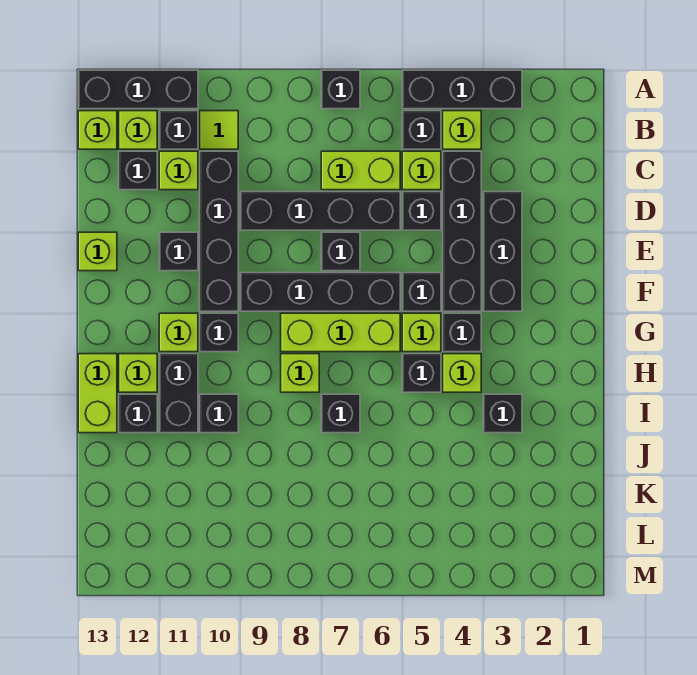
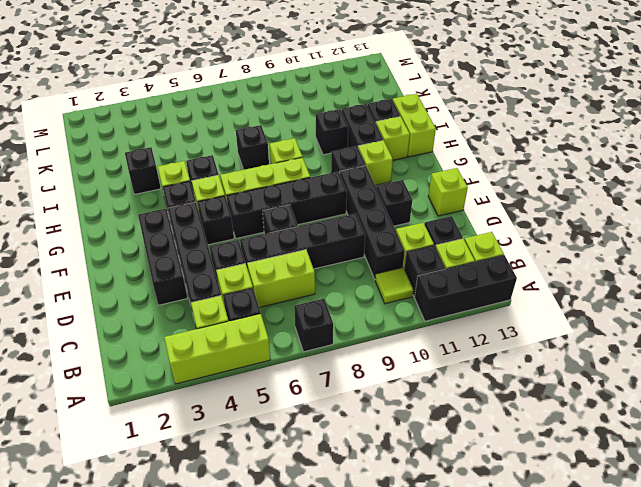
black brick A3:A5 level 1 -> lime brick A3:A5 level 1

